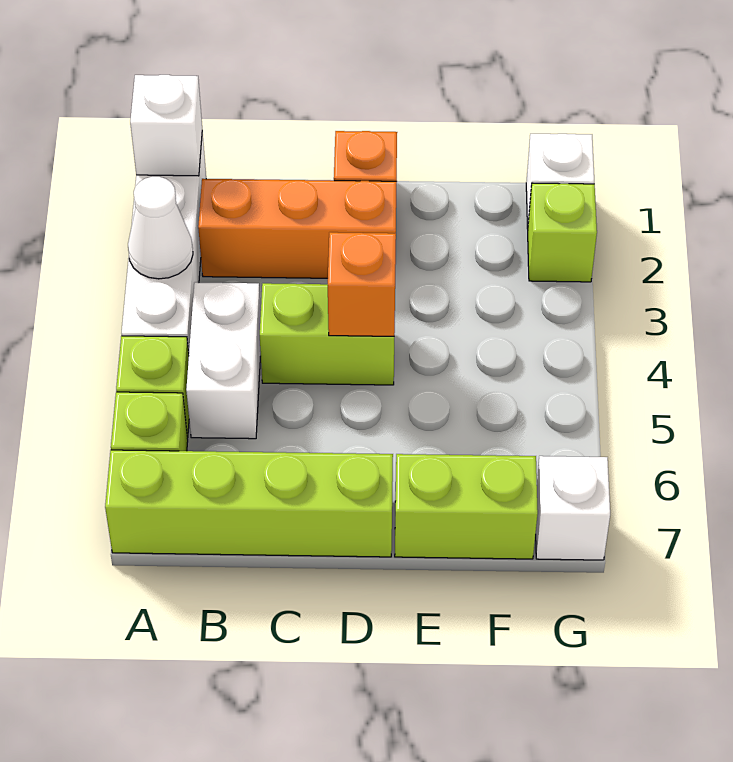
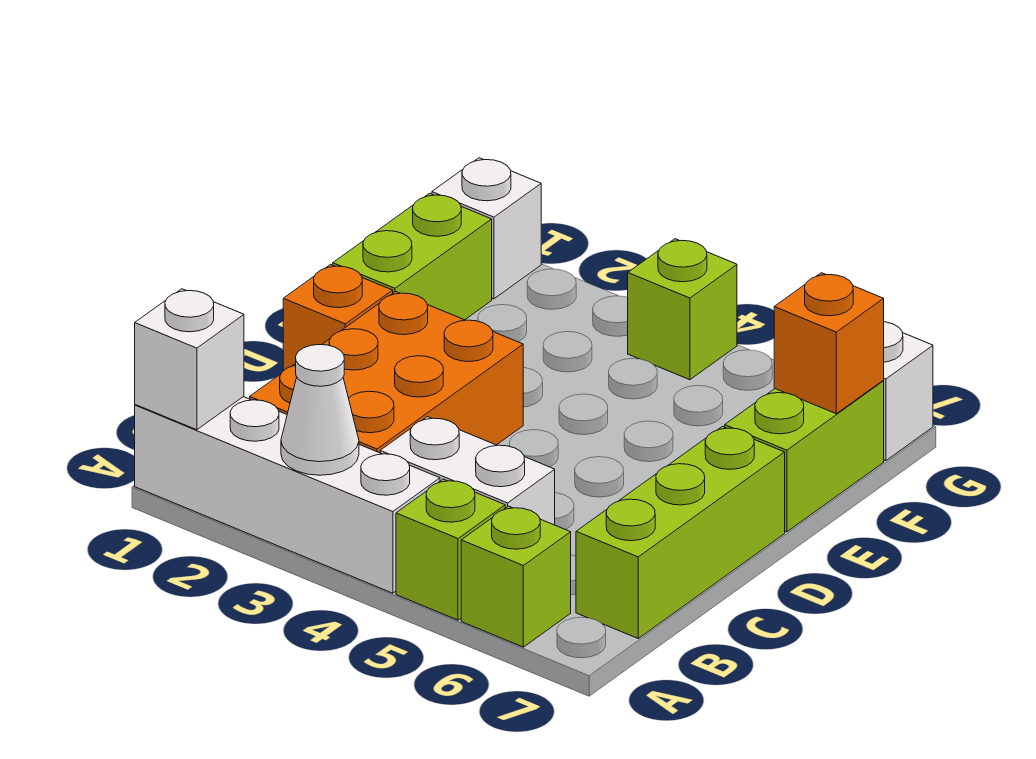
lime brick A7:D7 level 1 -> lime brick B7:D7 level 1
orange brick B2:D2 level 1 -> orange brick B2:D3 level 1
lime brick C4:D4 level 1 -> lime brick E1:F1 level 1
orange brick D4 level 2 -> orange brick F7 level 2
lime brick G2 level 1 -> lime brick G4 level 1

